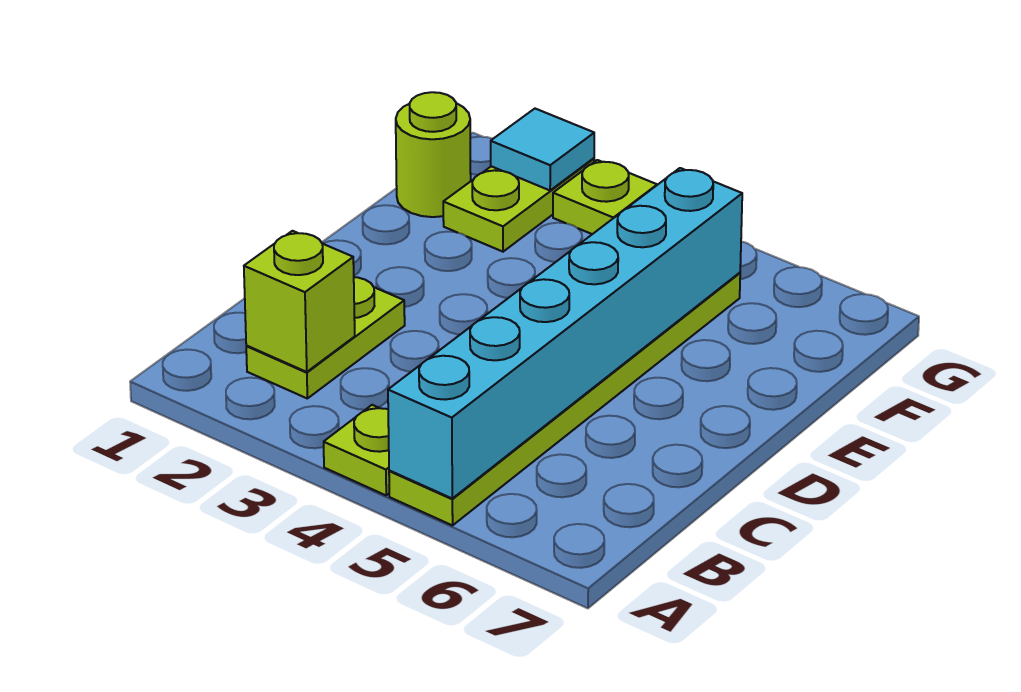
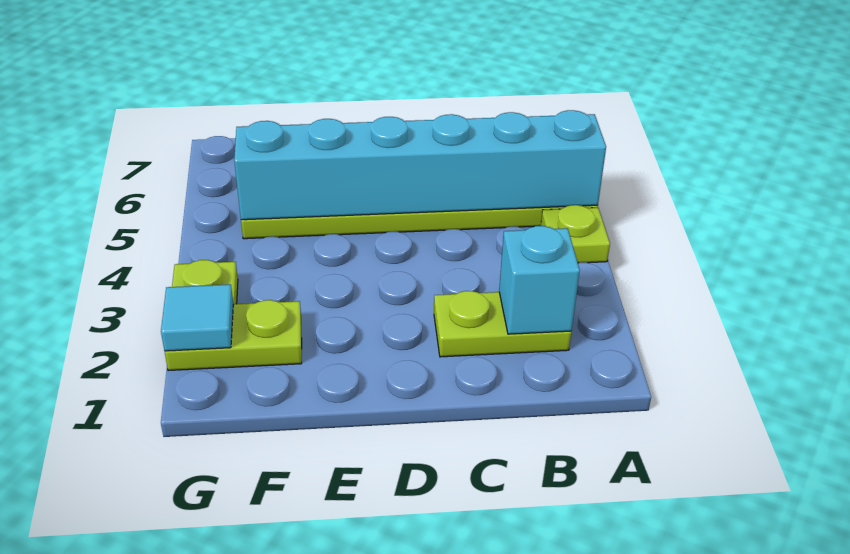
lime brick B2 level 2 -> cyan brick B2 level 2
lime round brick F1 level 1 -> none

